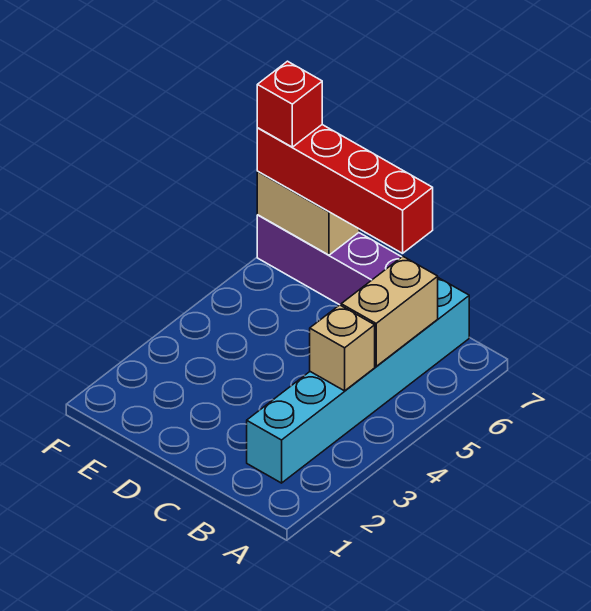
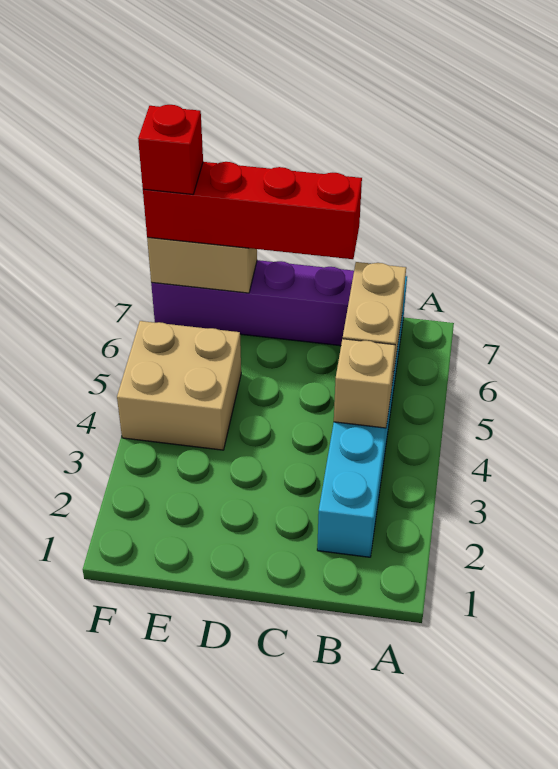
none -> tan brick E4:F5 level 1

